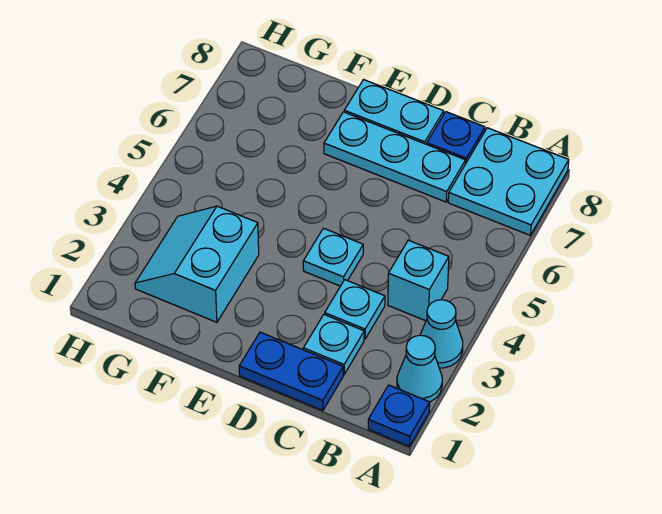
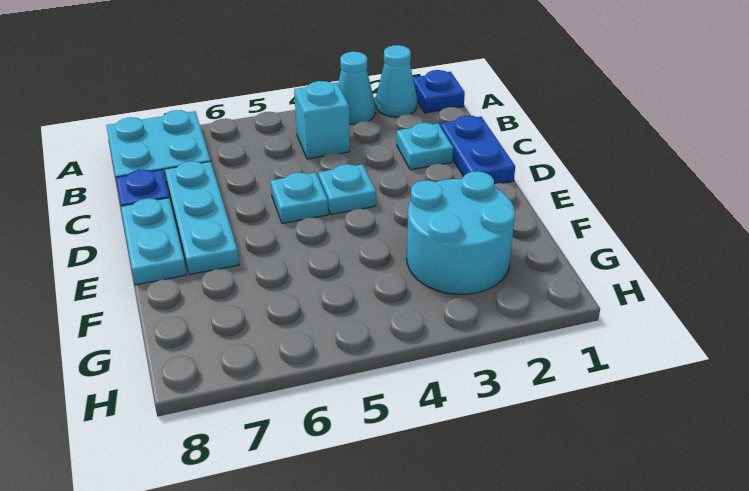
cyan plate C3 level 1 -> cyan plate D5 level 1
cyan slope F2:G3 level 1 top F -> cyan round brick F2:G3 level 1

